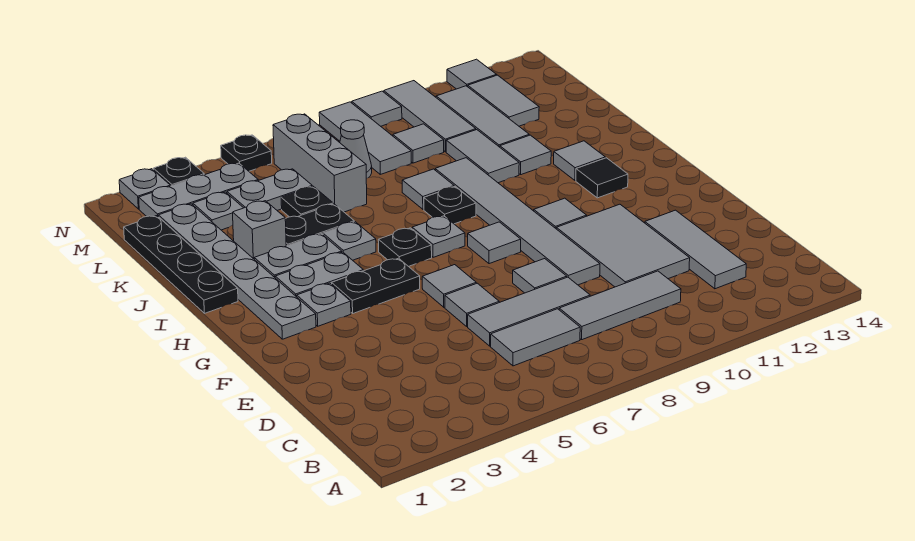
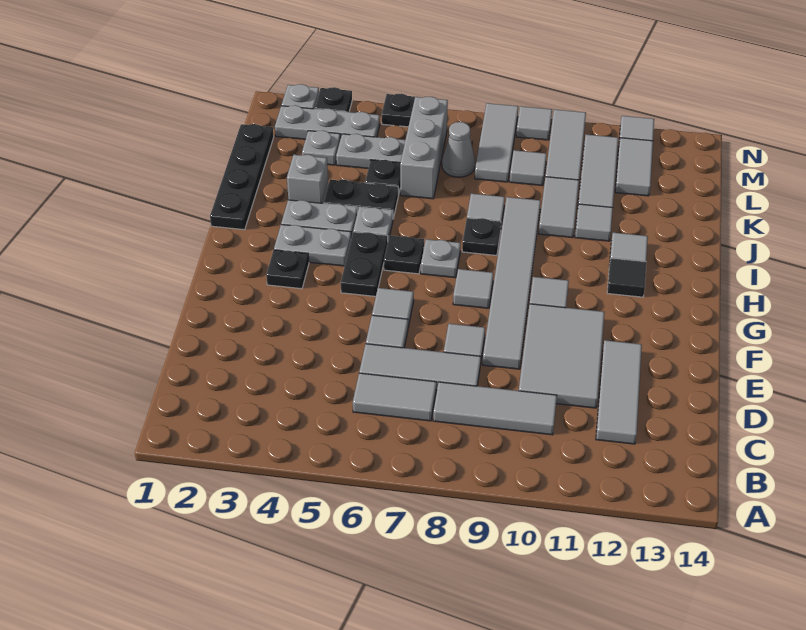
grey plate G2:L2 level 1 -> none
grey plate G3 level 1 -> black plate G3 level 1
black plate G4:G5 level 1 -> black plate G5:H5 level 1

